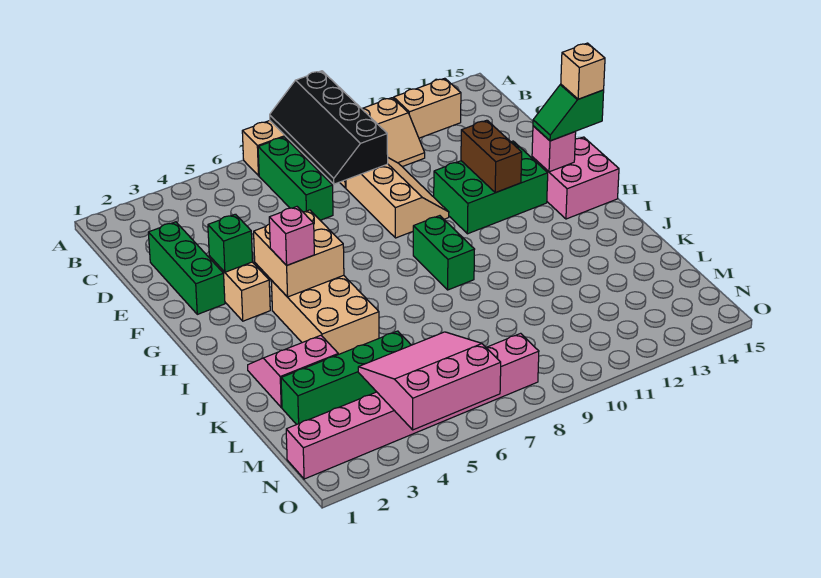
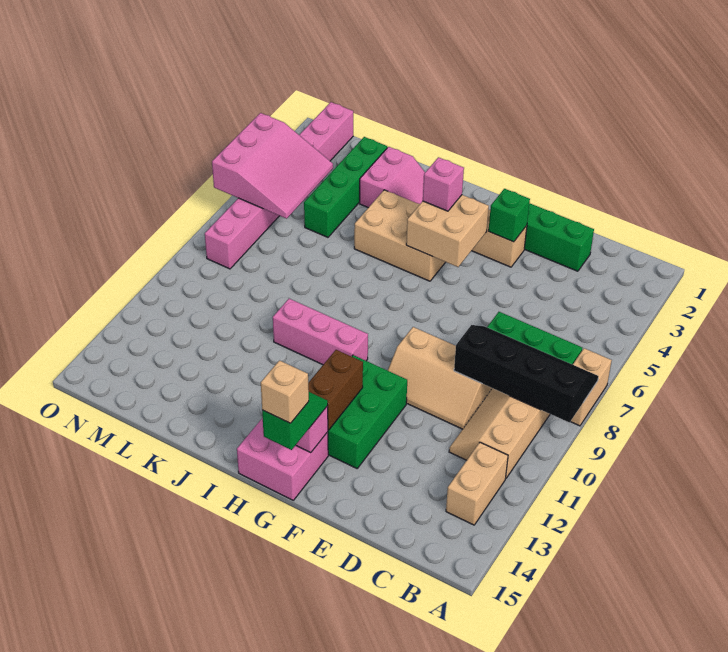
brown brick F12:G12 level 2 -> brown brick G12:G13 level 2
green brick H9:I9 level 1 -> none
none -> pink brick H10:J10 level 1

